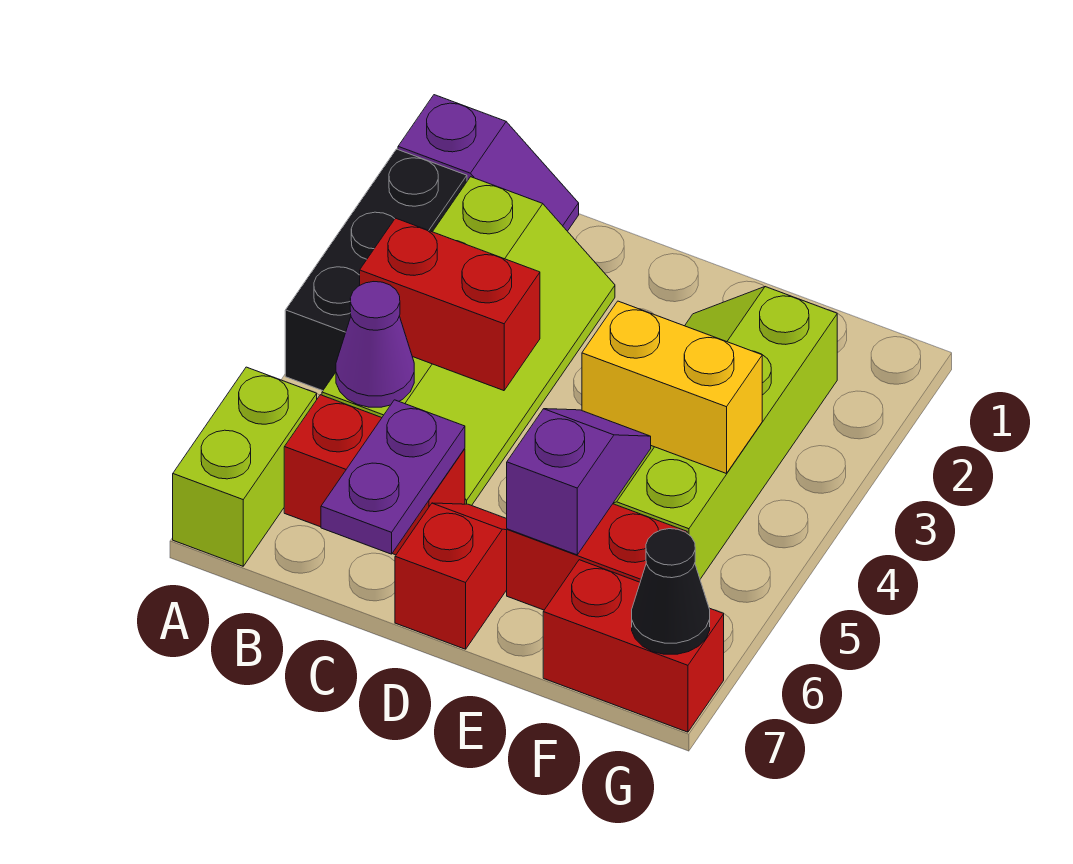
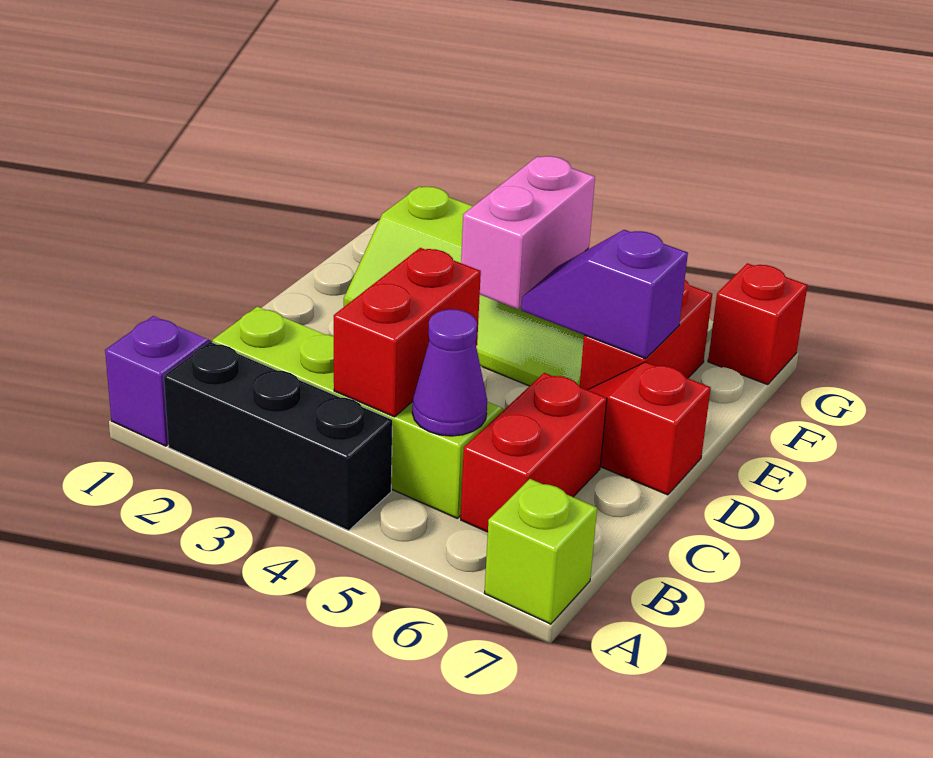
lime brick A6:A7 level 1 -> lime brick A7 level 1
purple plate C6:C7 level 2 -> none
yellow brick E4:F4 level 2 -> pink brick E4:F4 level 2
red brick F7:G7 level 1 -> red brick G7 level 1
black cone G7 level 2 -> none

